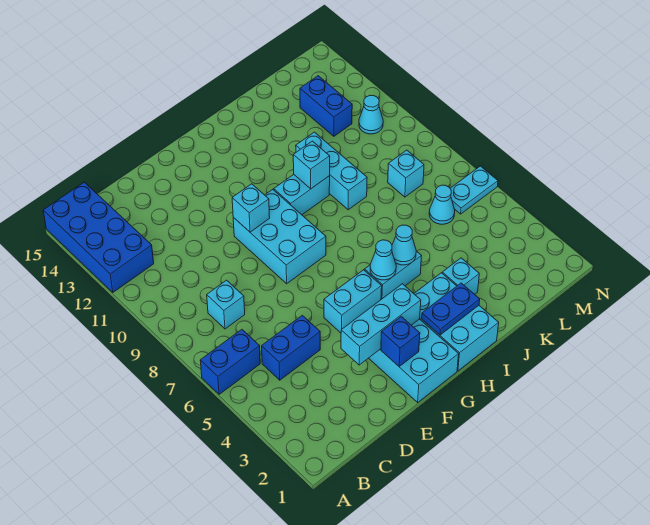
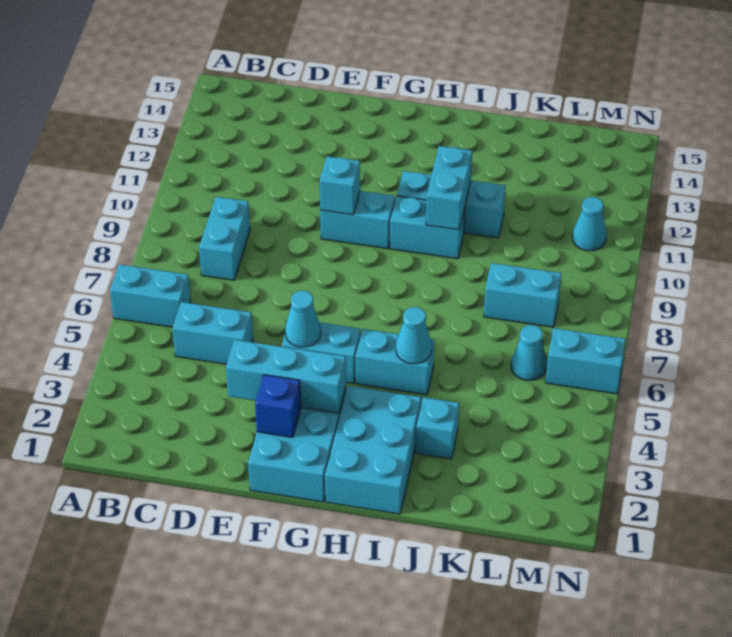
blue brick A6:B6 level 1 -> cyan brick A6:B6 level 1
blue brick A12:B15 level 1 -> none
blue brick C5:D5 level 1 -> cyan brick C5:D5 level 1
cyan brick C8 level 1 -> cyan brick C8:C9 level 1
cyan brick F8:G10 level 1 -> cyan brick F10:G10 level 1
blue plate H2:I2 level 2 -> none
cyan cone H5 level 2 -> cyan cone F5 level 2
cyan brick I10 level 2 -> cyan brick I10:I11 level 2
cyan brick J9:J11 level 1 -> cyan brick H11:J11 level 1
cyan brick L8 level 1 -> cyan brick K8:L8 level 1
blue brick L12:L13 level 1 -> none
cyan plate M6:N6 level 1 -> cyan brick M6:N6 level 1

